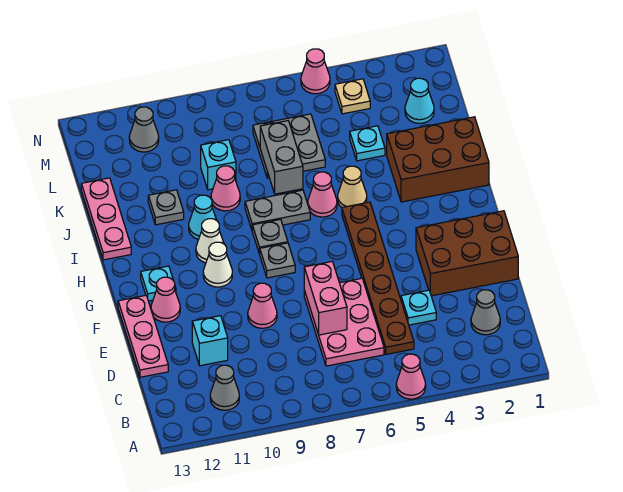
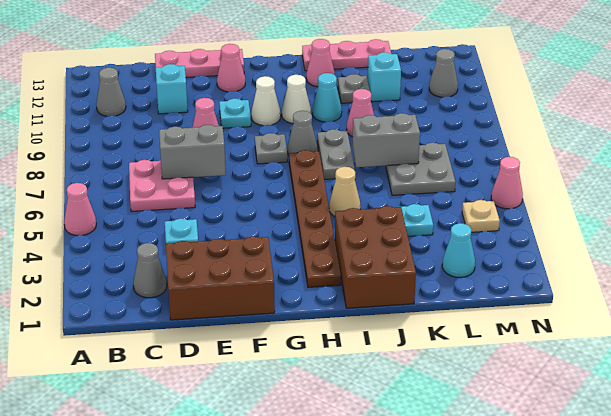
brown plate C5:H5 level 1 -> brown plate H2:H7 level 1
pink plate C6:E7 level 1 -> pink plate C6:D7 level 1
pink brick D7:E7 level 2 -> grey brick D7:E7 level 2
brown brick E1:F3 level 1 -> brown brick D1:F2 level 1
cyan plate G12 level 1 -> cyan plate F10 level 1
grey plate H8 level 1 -> grey cone H8 level 1
pink cone I6 level 1 -> pink cone I12 level 1
cyan brick K9 level 1 -> cyan brick K11 level 1

